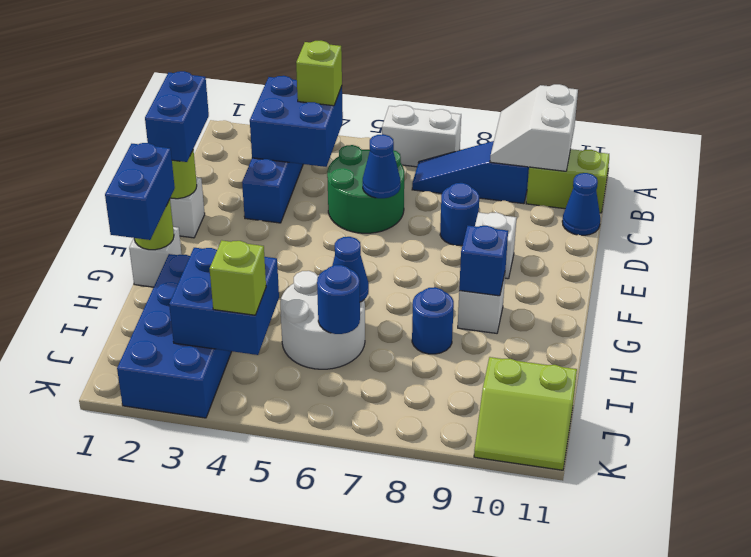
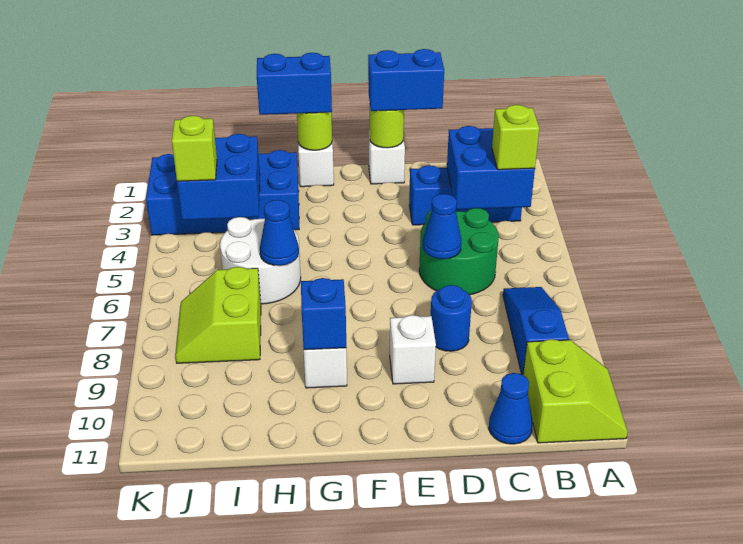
white brick A6:A7 level 1 -> none
white slope A9:B10 level 2 top 10 -> none
blue round brick H8 level 1 -> none
blue round brick I6 level 2 -> none
lime slope J10:K11 level 1 top J -> lime slope I7:J8 level 1 top I

